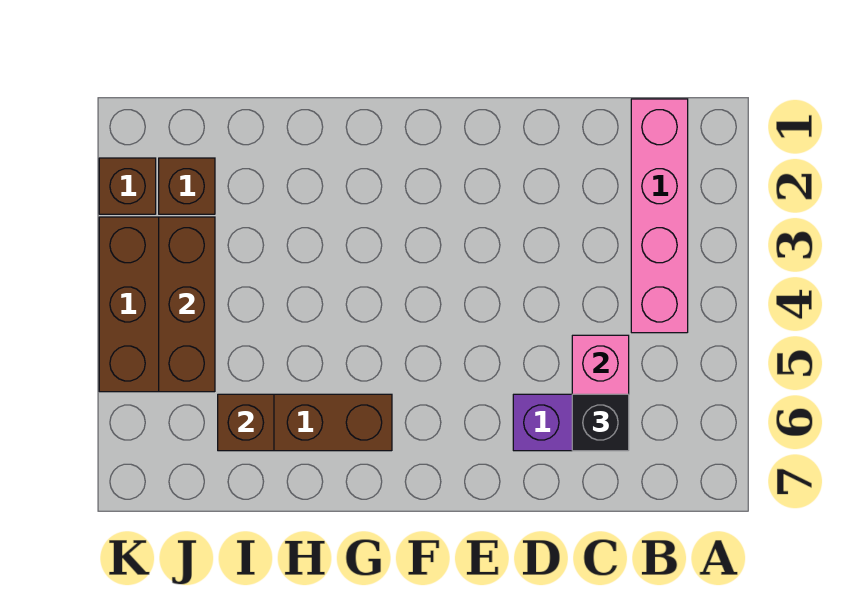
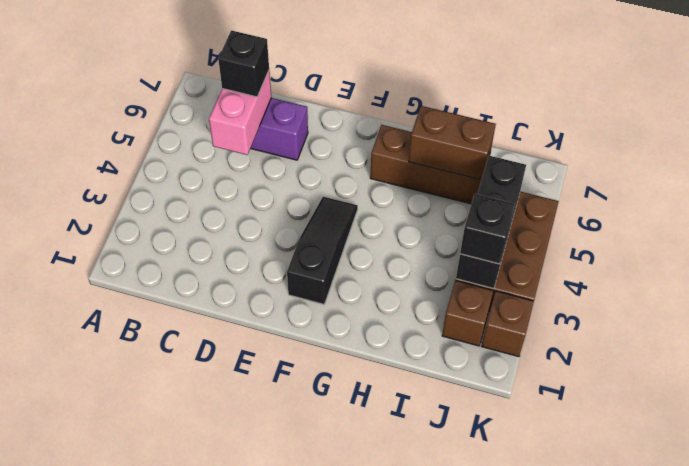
pink brick B1:B4 level 1 -> none
none -> black slope F2:F4 level 1 top 2
brown brick I6 level 2 -> brown brick H6:I6 level 2
brown brick J3:J5 level 2 -> black brick J3:J5 level 2
none -> black brick J3 level 3

